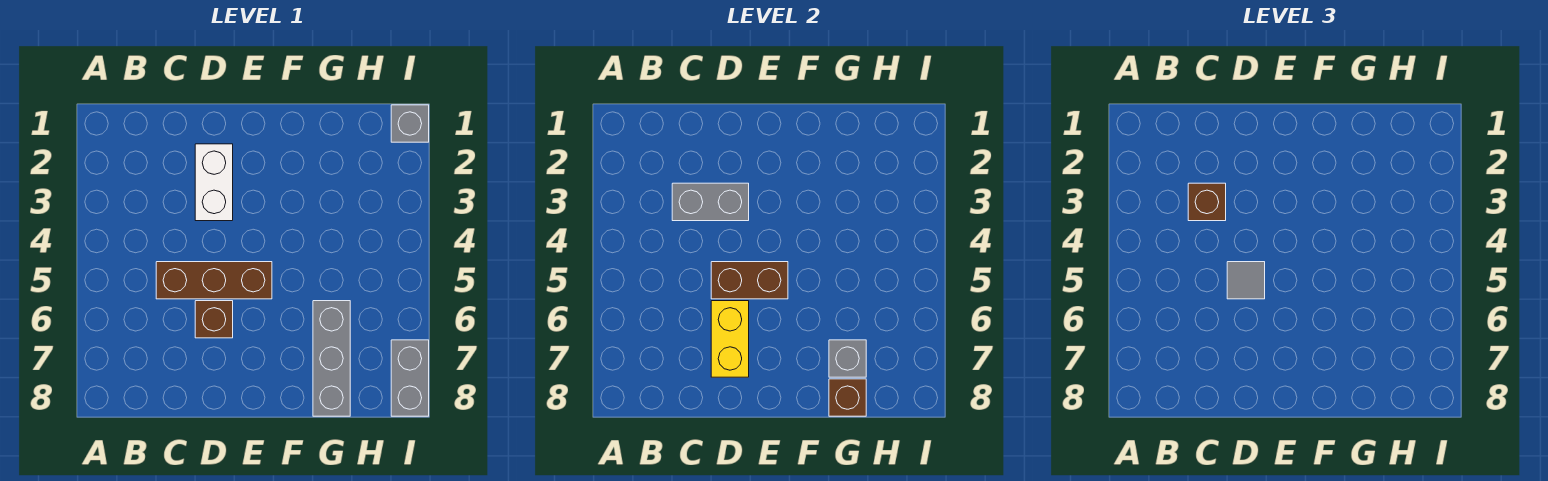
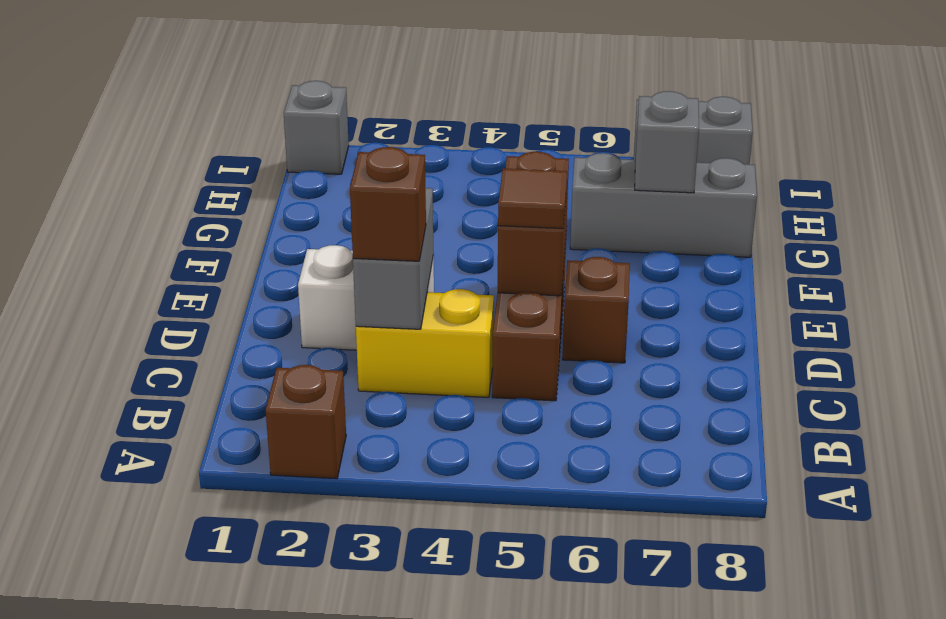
grey tile D5 level 3 -> brown tile D5 level 3
yellow brick D6:D7 level 2 -> yellow brick C3:C4 level 1
brown brick G8 level 2 -> brown brick A2 level 1

